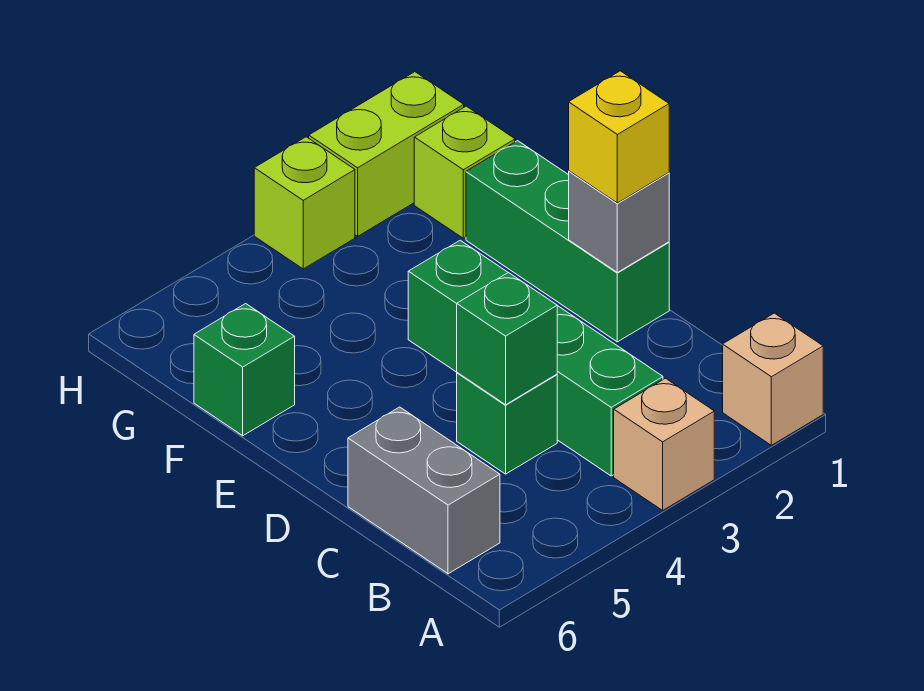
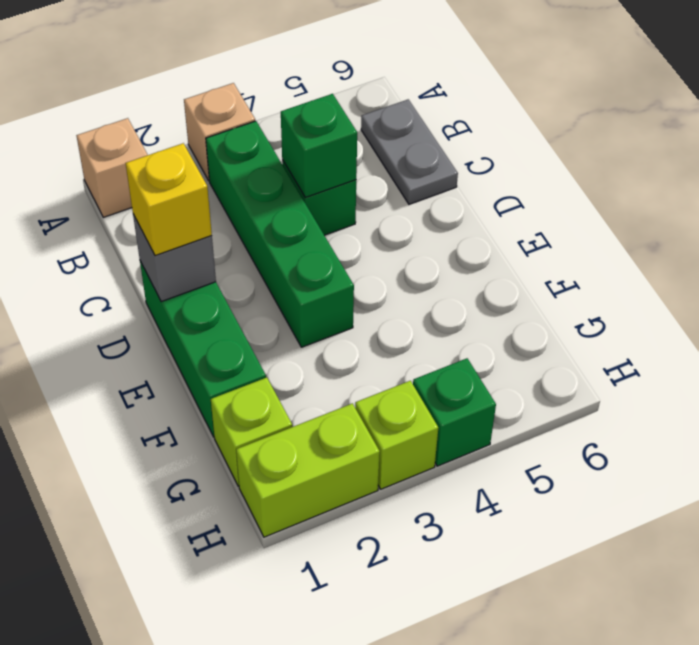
grey brick B6:C6 level 1 -> grey plate B6:C6 level 1
green brick F6 level 1 -> green brick H4 level 1

